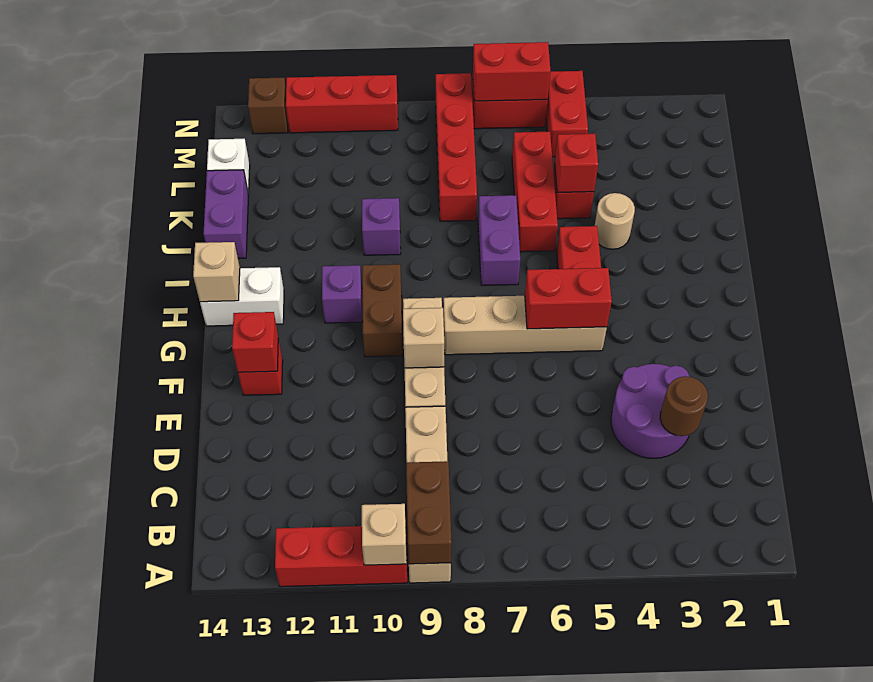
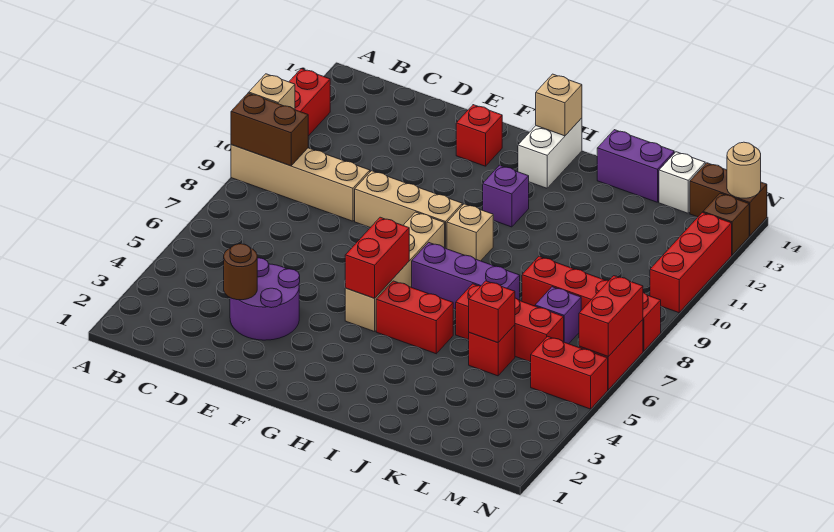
tan brick F9 level 2 -> tan brick H9 level 1
red brick F13 level 2 -> none
brown brick G10:H10 level 1 -> brown brick M14:N14 level 1
purple brick I7:J7 level 1 -> purple brick H7:J7 level 1
tan round brick J4 level 1 -> tan round brick N14 level 2
purple brick J10 level 1 -> purple brick L7 level 1

